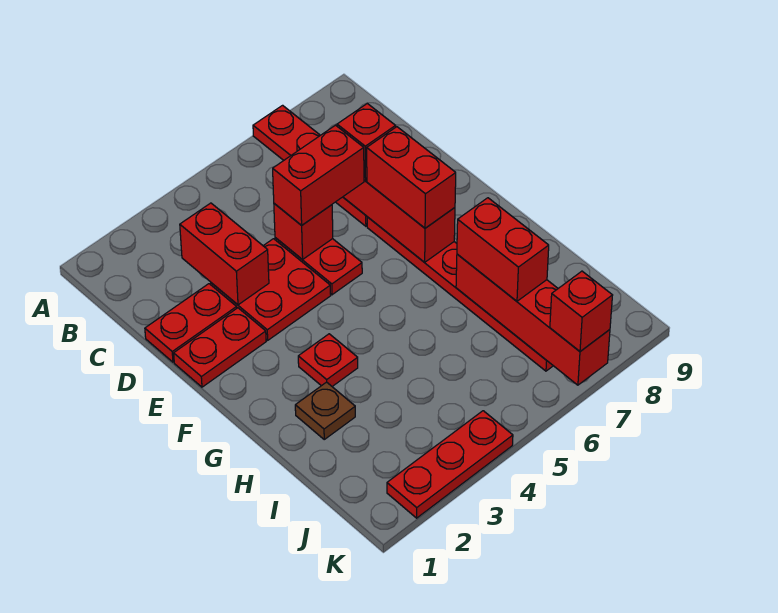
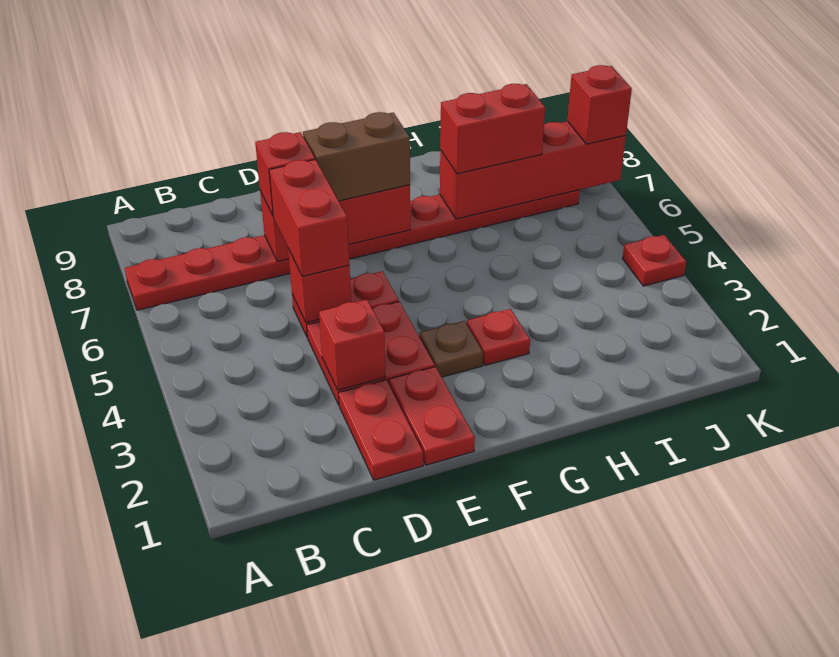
red brick C3:D3 level 2 -> red brick D3 level 2
red brick E7:F7 level 3 -> brown brick E7:F7 level 3
brown plate H2 level 1 -> brown plate F3 level 1
red plate K2:K4 level 1 -> red plate K4 level 1

